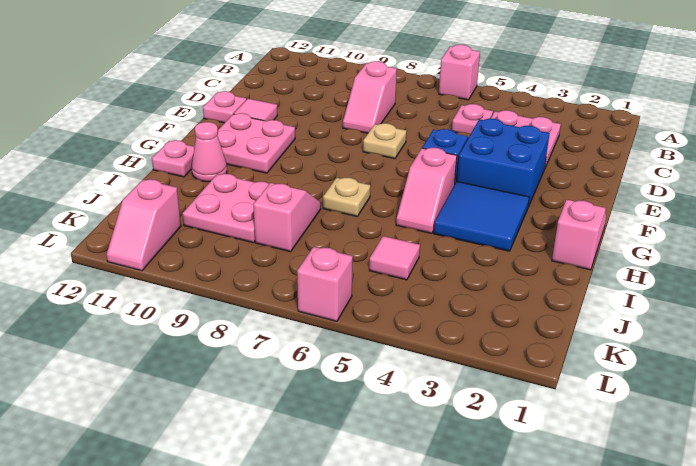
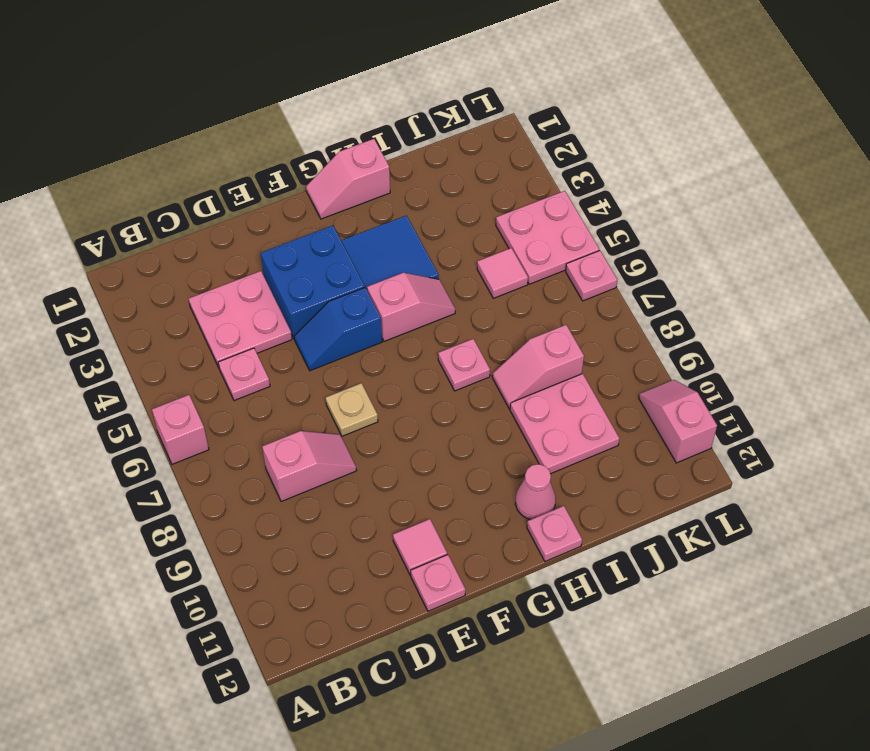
pink plate F10:G11 level 1 -> pink plate K4:L5 level 1
tan plate H7 level 1 -> pink plate H7 level 1
pink slope K11:L11 level 1 top K -> pink slope L10:L11 level 1 top 11
pink brick L6 level 1 -> pink plate L6 level 1

